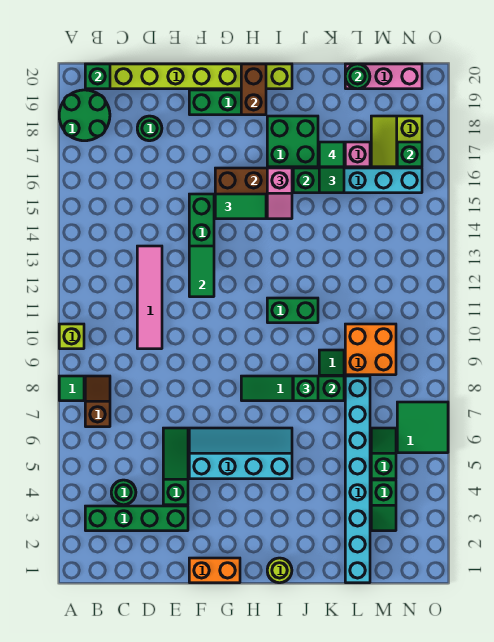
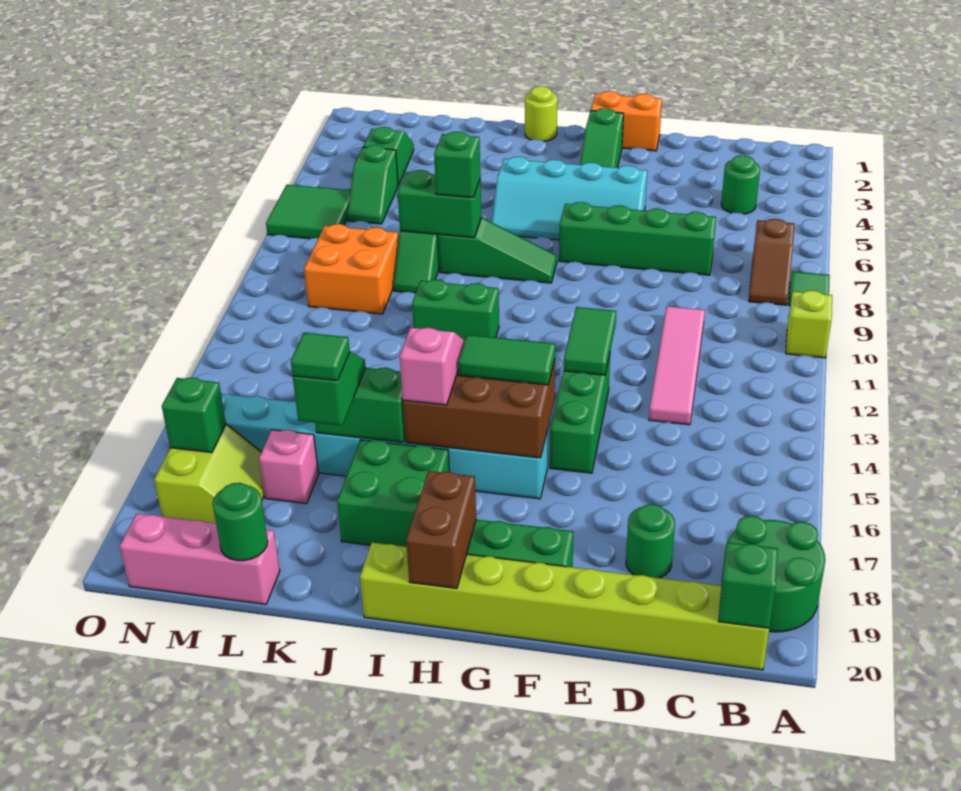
green brick B3:E3 level 1 -> green brick D7:G7 level 1
green slope E4:E6 level 1 top 4 -> green slope G2:G4 level 1 top 2
cyan brick L1:L8 level 1 -> none

